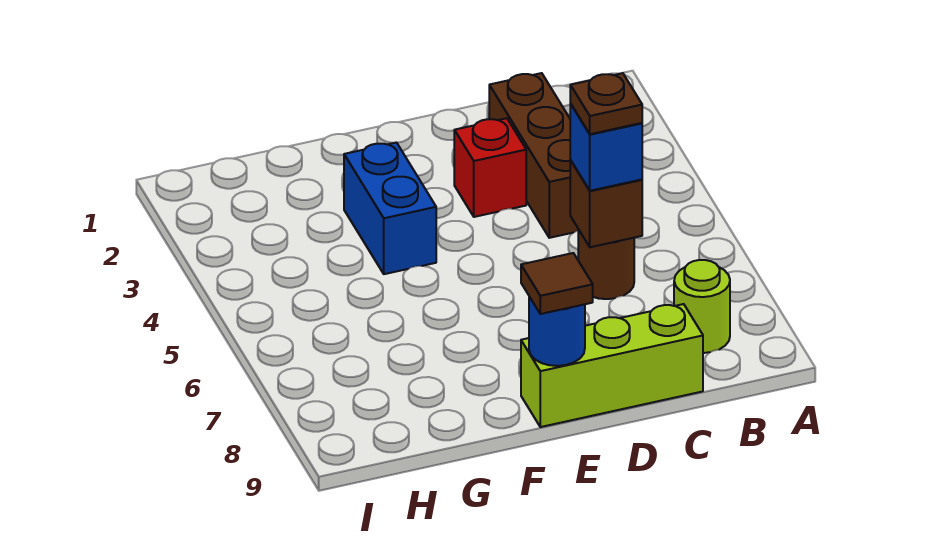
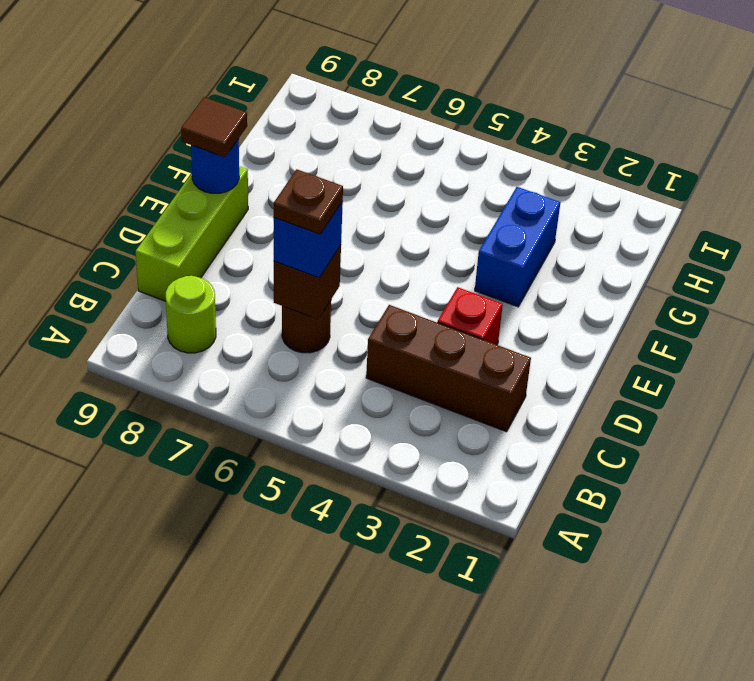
blue brick F3:F4 level 1 -> blue brick F3:G3 level 1

